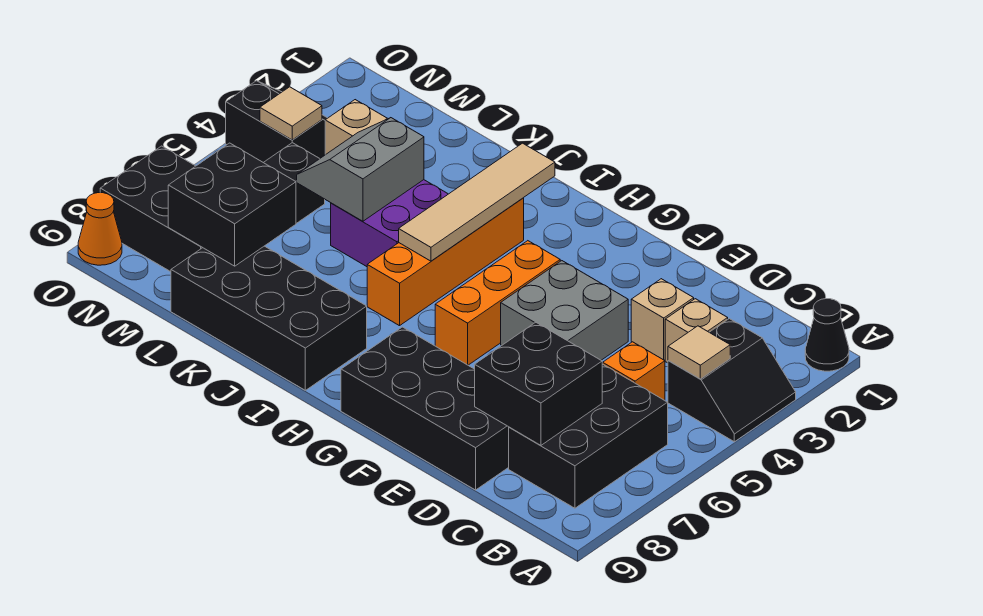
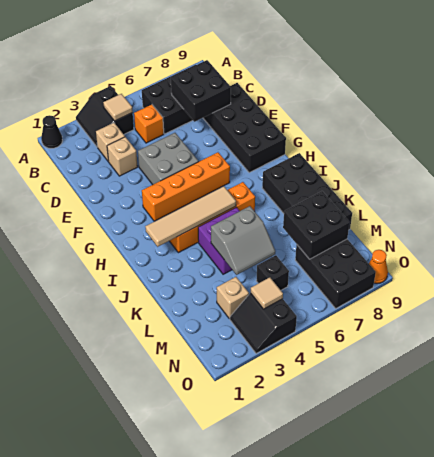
black slope A3:B4 level 1 top B -> black slope A3:B4 level 1 top 4
orange brick G4:G6 level 1 -> orange brick G3:G6 level 1

